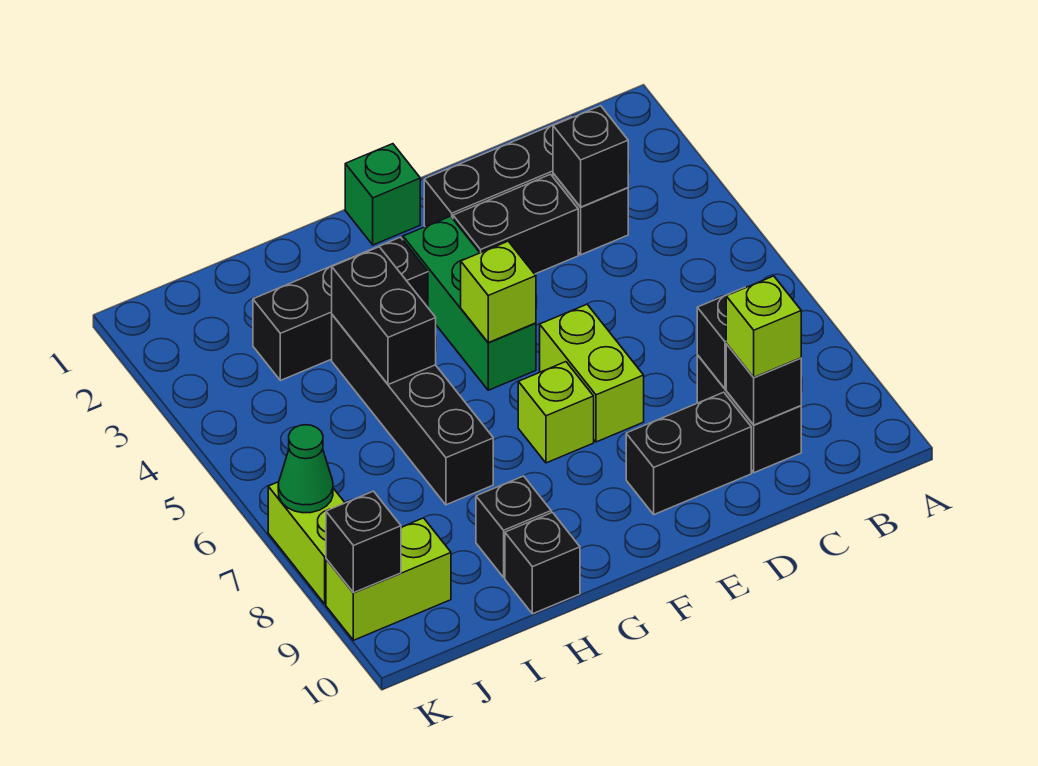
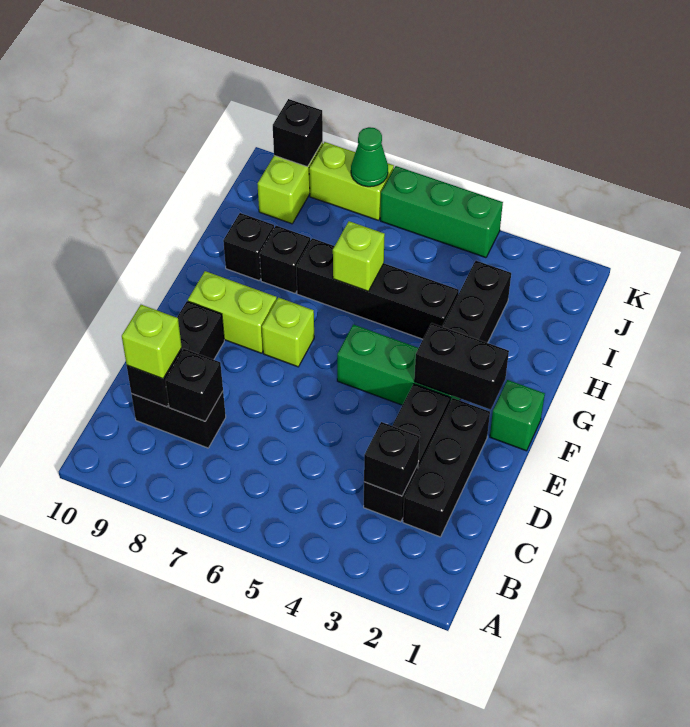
lime brick E6:E7 level 1 -> lime brick F8:F9 level 1
lime brick F5 level 2 -> lime brick H6 level 2
black brick H4:H5 level 2 -> black brick F2:F3 level 2
black brick H10 level 1 -> black brick H8 level 1
none -> green brick K4:K6 level 1

